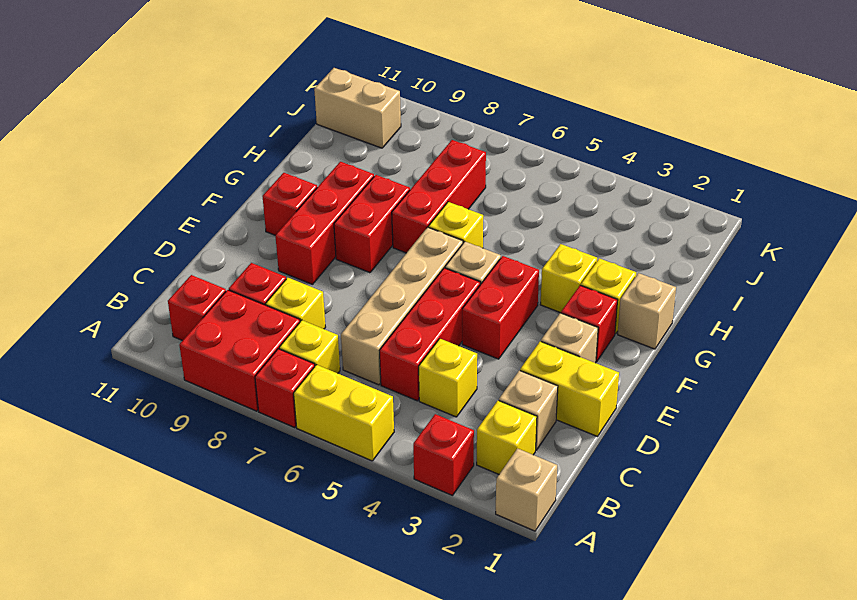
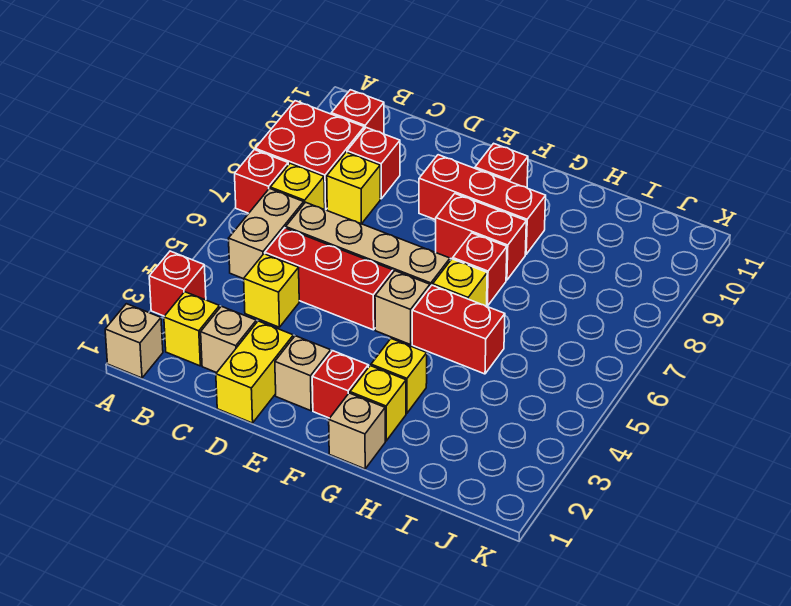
yellow brick A5:A6 level 1 -> none
red brick E4:F4 level 1 -> red brick G5:H5 level 1
red brick G7:I7 level 1 -> red brick G7 level 1
tan brick J10:J11 level 1 -> tan brick B5:B6 level 1

